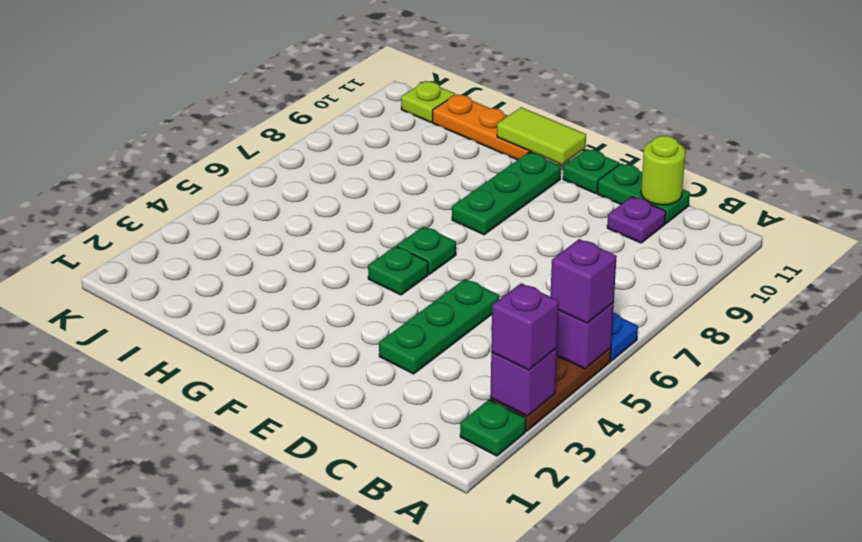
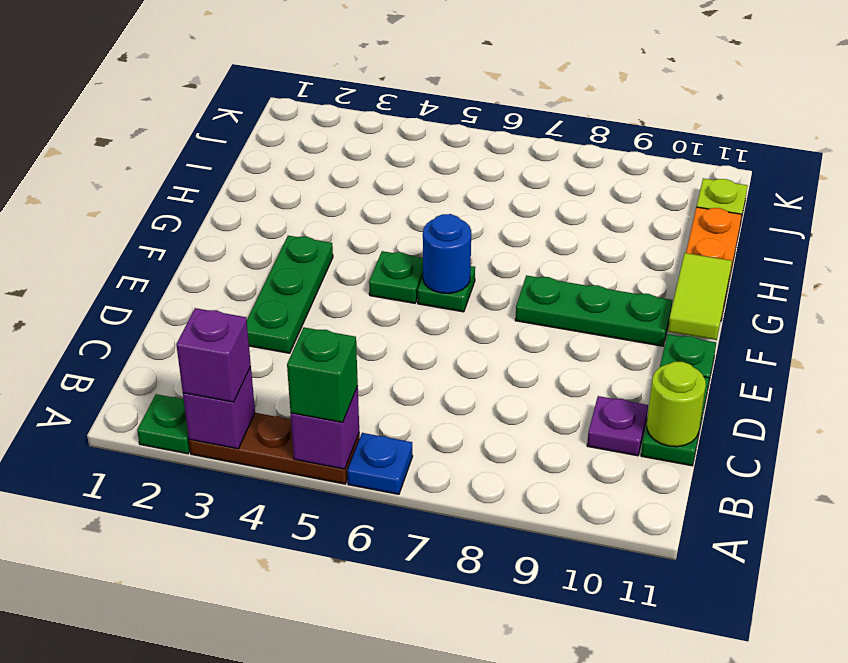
purple brick A5 level 3 -> green brick A5 level 3
green plate D3:D5 level 1 -> green plate D3:F3 level 1
none -> blue round brick F6 level 2

